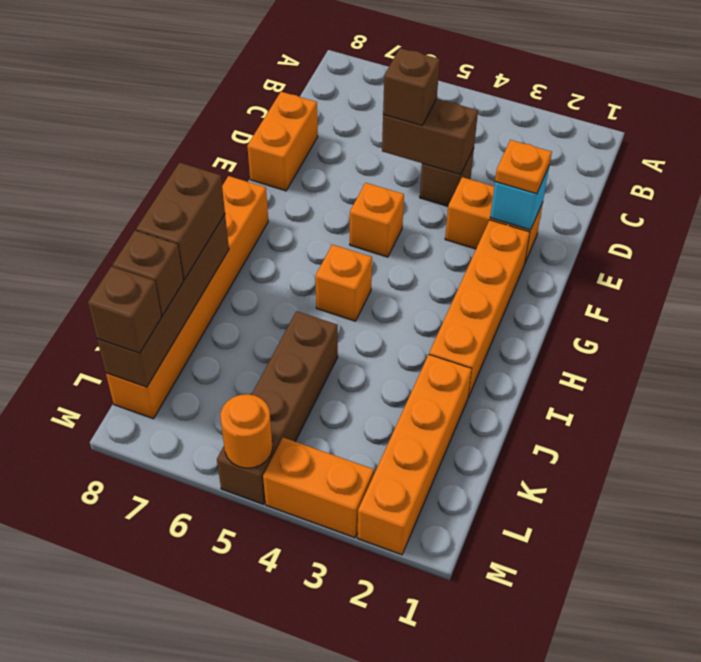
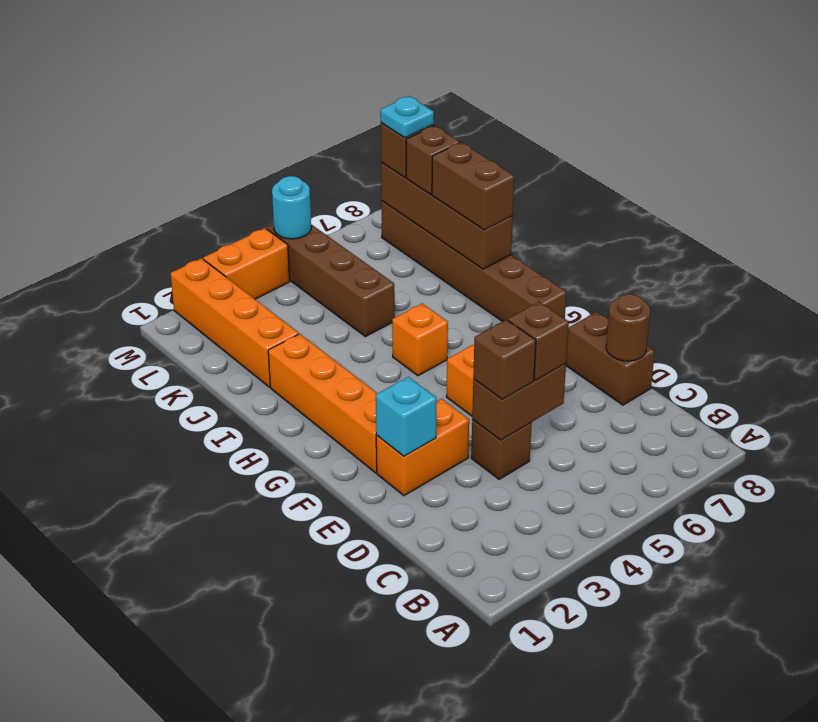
none -> brown brick D4 level 3
orange brick D8:E8 level 1 -> brown brick D8:E8 level 1
none -> brown round brick D8 level 2
orange plate E2 level 3 -> none
orange brick G8:L8 level 1 -> brown brick G8:L8 level 1
none -> cyan plate L8 level 4
orange round brick M5 level 2 -> cyan round brick M5 level 2

